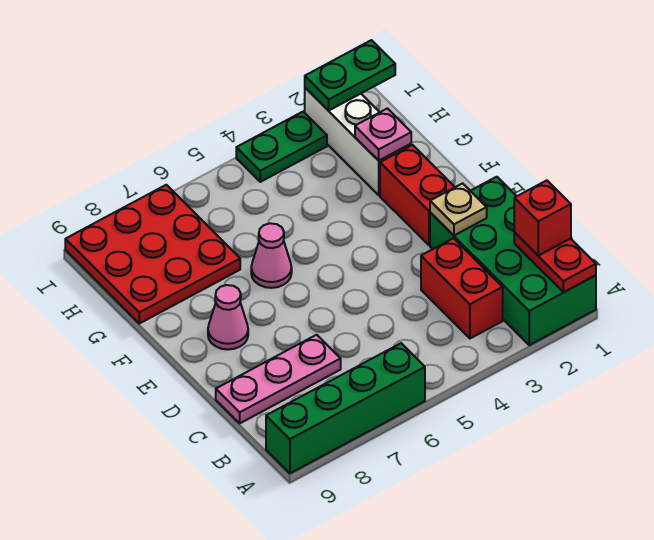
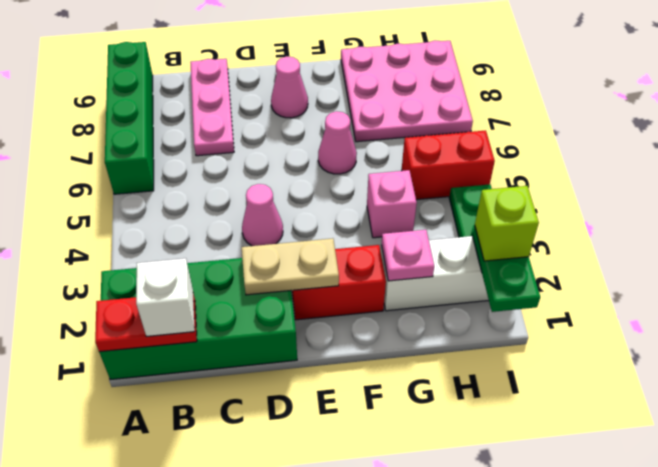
red brick B1 level 3 -> white brick B1 level 3
red brick B3:C3 level 1 -> red brick H5:I5 level 1
tan plate D2 level 2 -> tan plate D2:E2 level 2
none -> pink cone D4 level 1
none -> pink brick G4 level 1
red plate G7:I9 level 1 -> pink plate G7:I9 level 1
none -> lime brick I2 level 3

